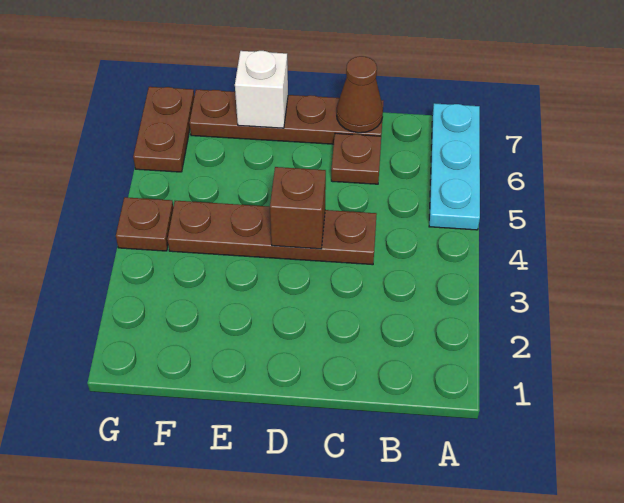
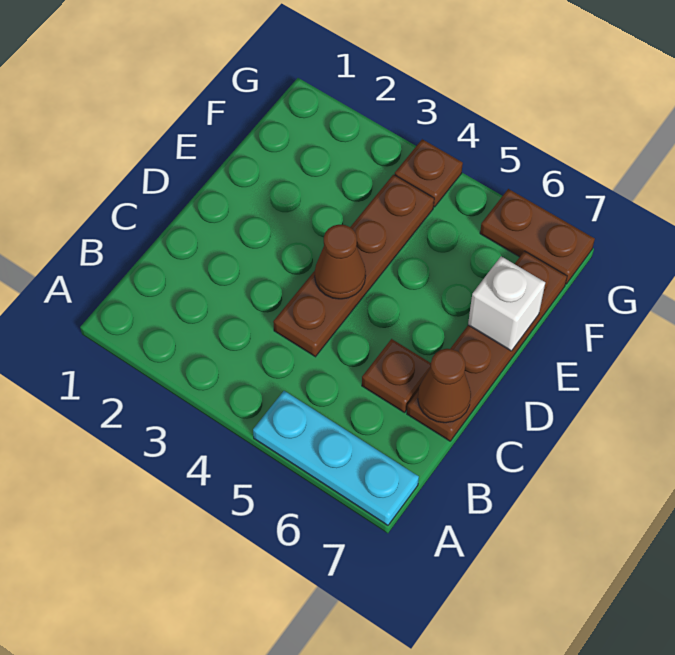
brown brick D4 level 2 -> brown cone D4 level 2

